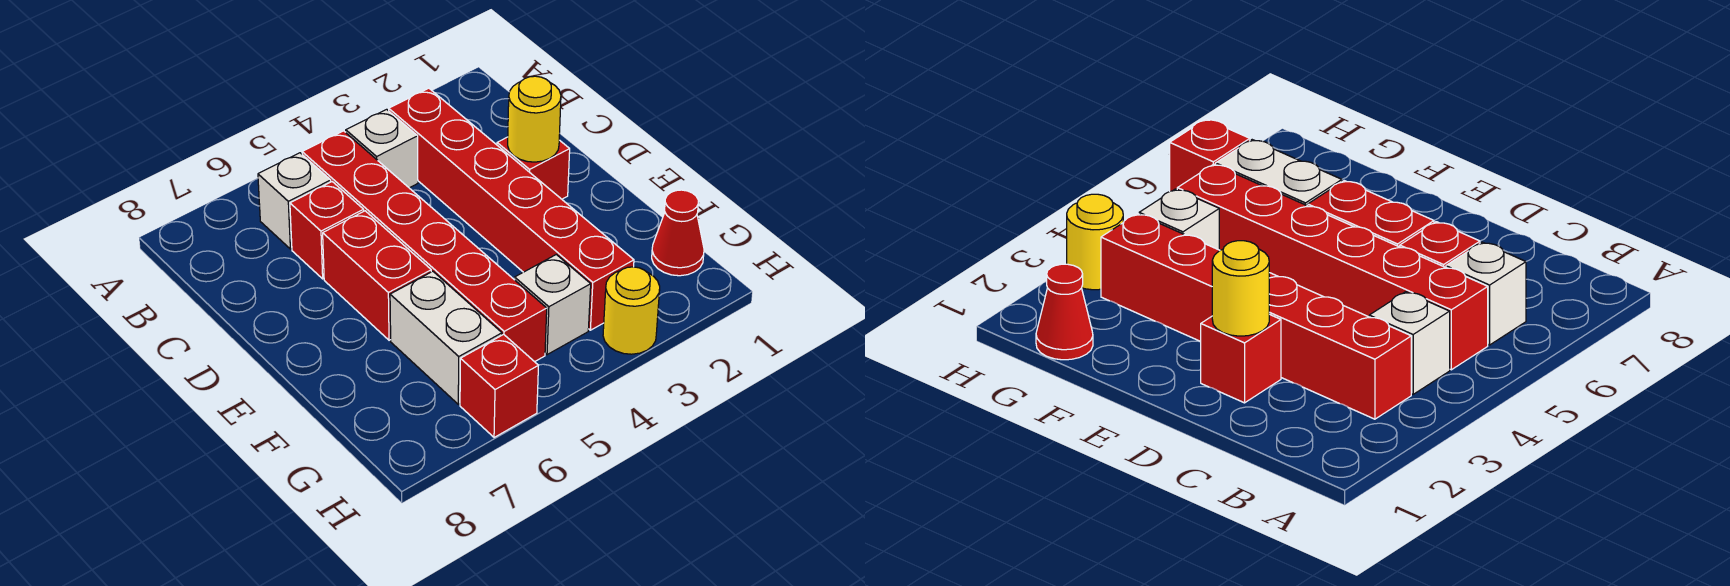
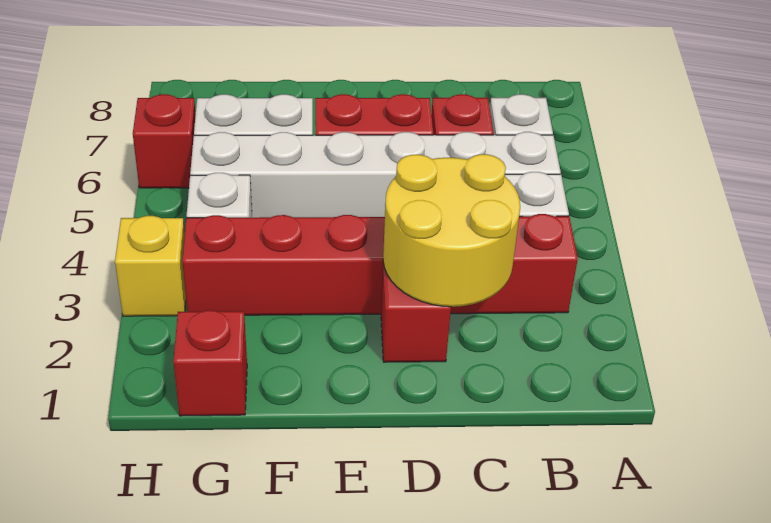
red brick B5:G5 level 1 -> white brick B5:G5 level 1
yellow round brick D2 level 2 -> yellow round brick C2:D3 level 2
red cone G1 level 1 -> red brick G1 level 1
yellow round brick H3 level 1 -> yellow brick H3 level 1

